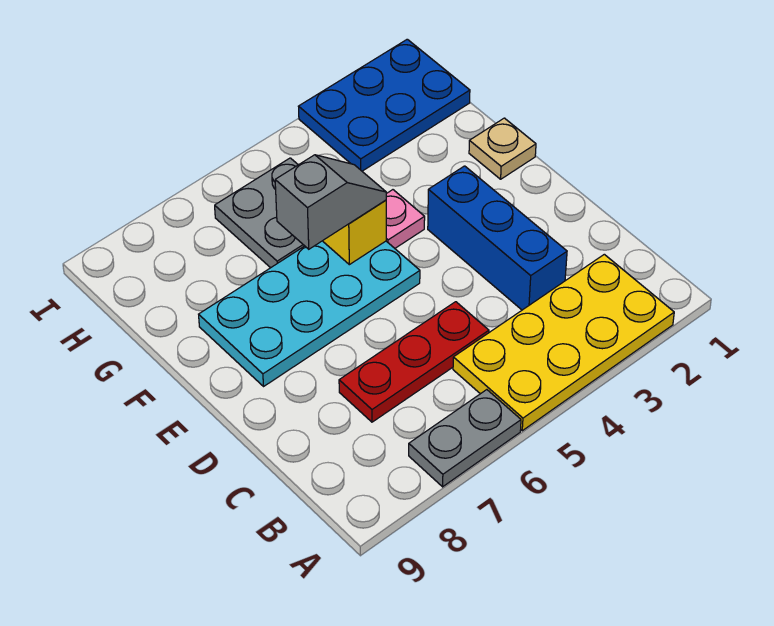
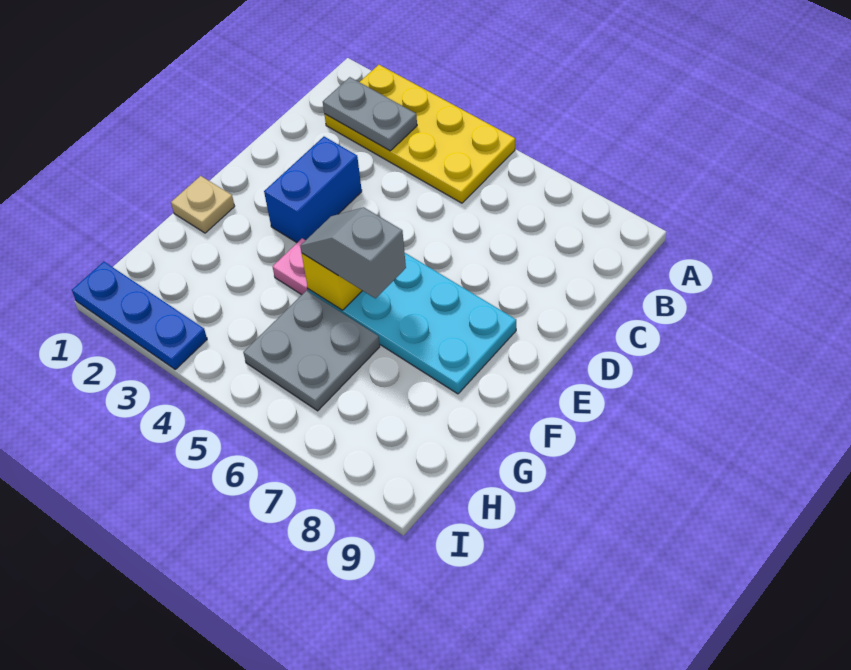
grey plate A6:A7 level 1 -> grey plate B2:B3 level 2
blue brick C3:E3 level 1 -> blue brick D3:E3 level 1
red plate C5:C7 level 1 -> none
blue plate H1:I3 level 1 -> blue plate I1:I3 level 1

